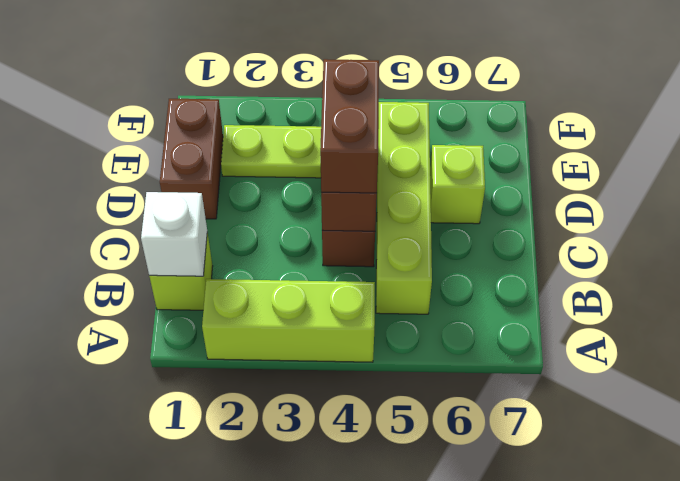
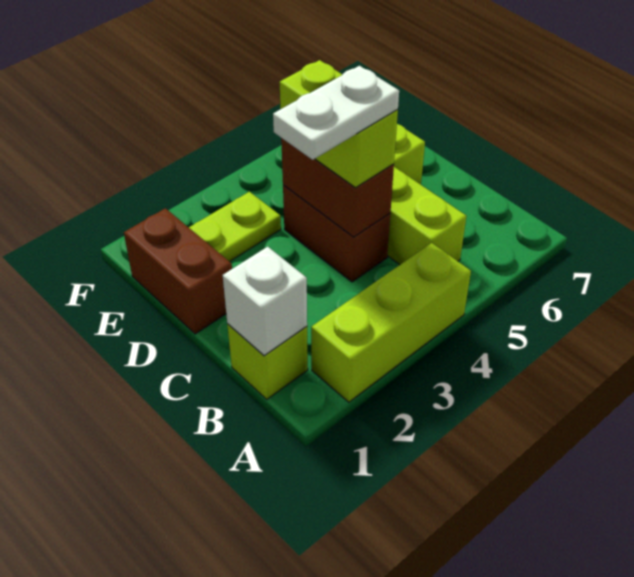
none -> white plate C3:C4 level 4
brown brick C4:D4 level 3 -> lime brick C4:D4 level 3

